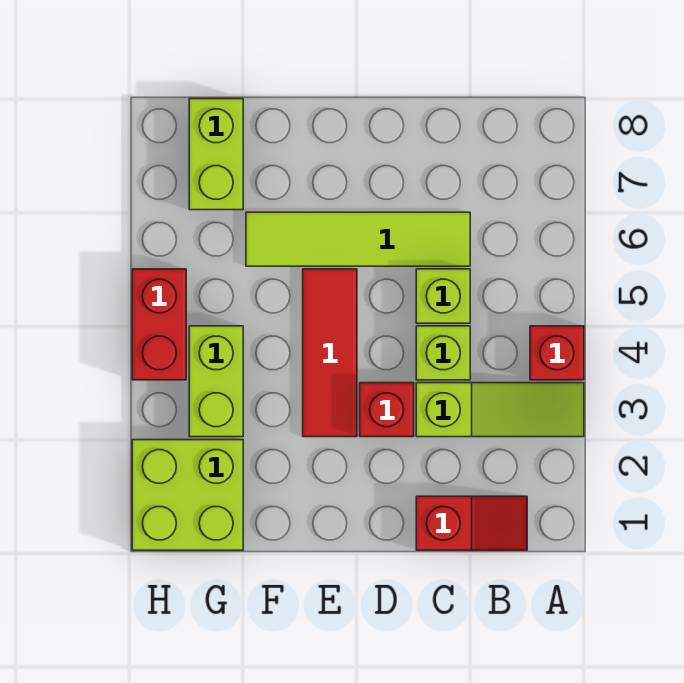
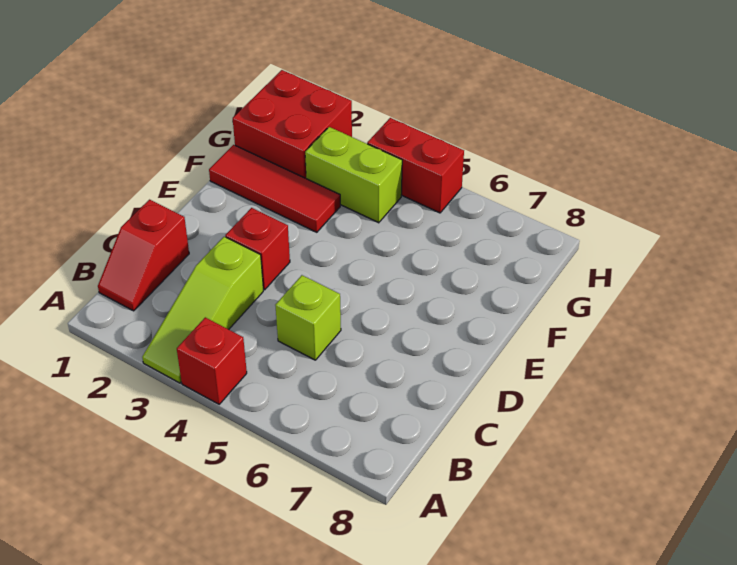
lime brick C4 level 1 -> none
lime tile C6:F6 level 1 -> none
red tile E3:E5 level 1 -> red tile F1:F3 level 1
lime brick G1:H2 level 1 -> red brick G1:H2 level 1
lime brick G7:G8 level 1 -> none

